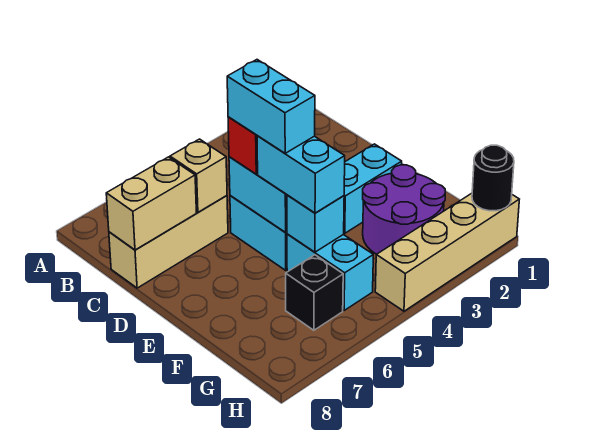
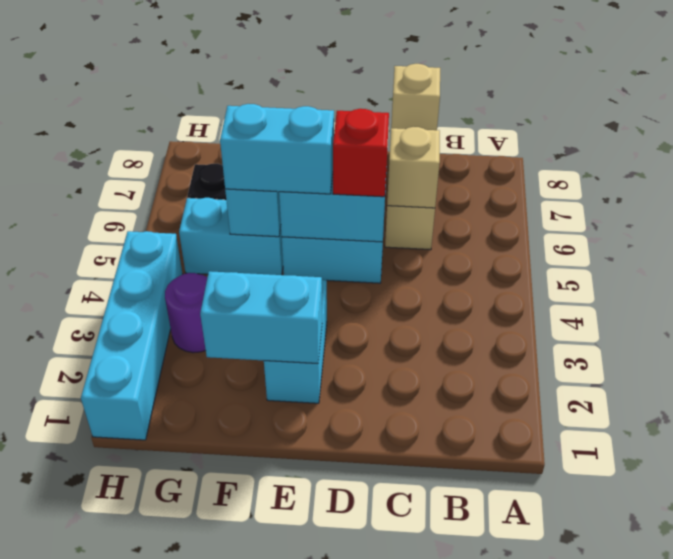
tan brick C7:C8 level 2 -> tan brick C8 level 2
cyan brick D5:E5 level 4 -> cyan brick E2:F2 level 2
purple round brick F2:G3 level 1 -> purple round brick G3 level 1
tan brick H1:H4 level 1 -> cyan brick H1:H4 level 1
black round brick H1 level 2 -> none

